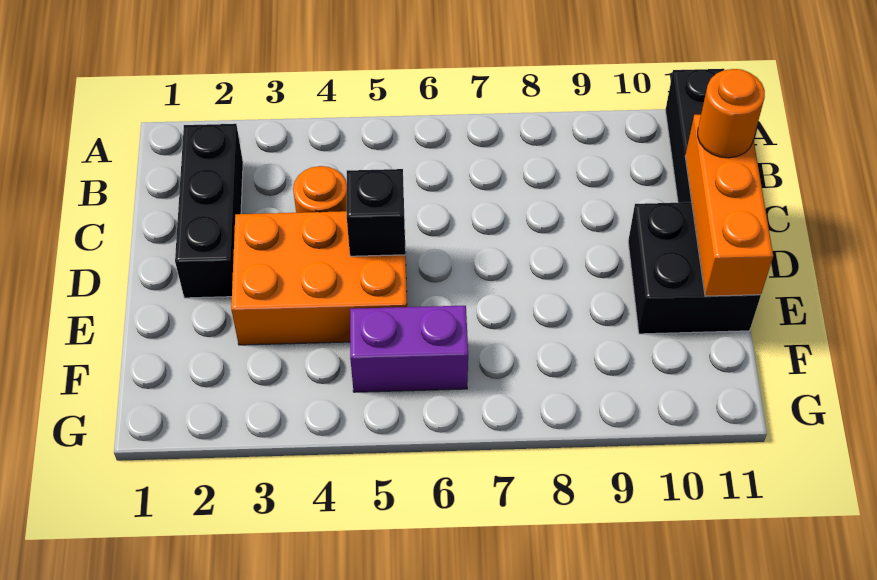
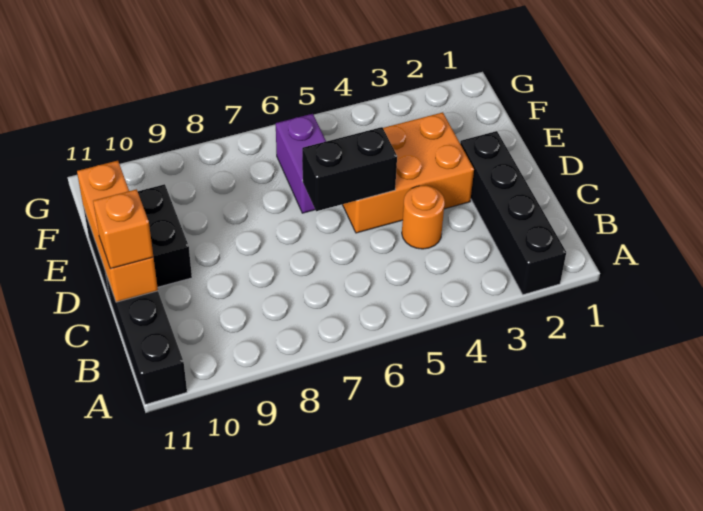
black brick B2:D2 level 1 -> black brick A2:D2 level 1
orange round brick C11 level 3 -> orange brick C11 level 3
black brick D5 level 2 -> black brick D5:D6 level 2
purple brick F5:F6 level 1 -> purple brick E6:F6 level 1

